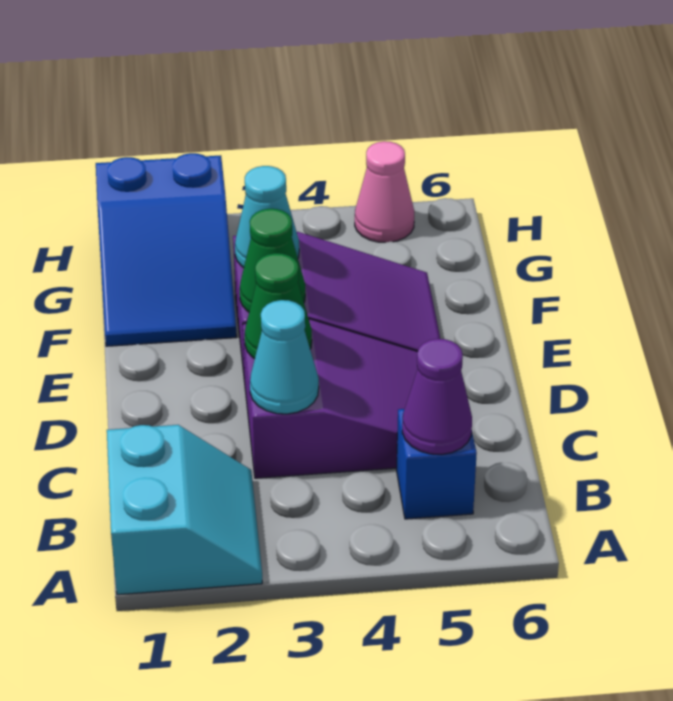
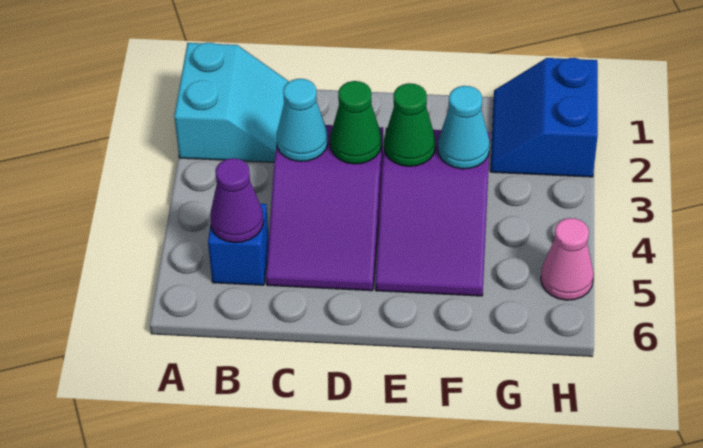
cyan slope A1:B2 level 1 top 1 -> cyan slope A1:B2 level 1 top A
blue slope F1:H2 level 1 top H -> blue slope G1:H2 level 1 top H

